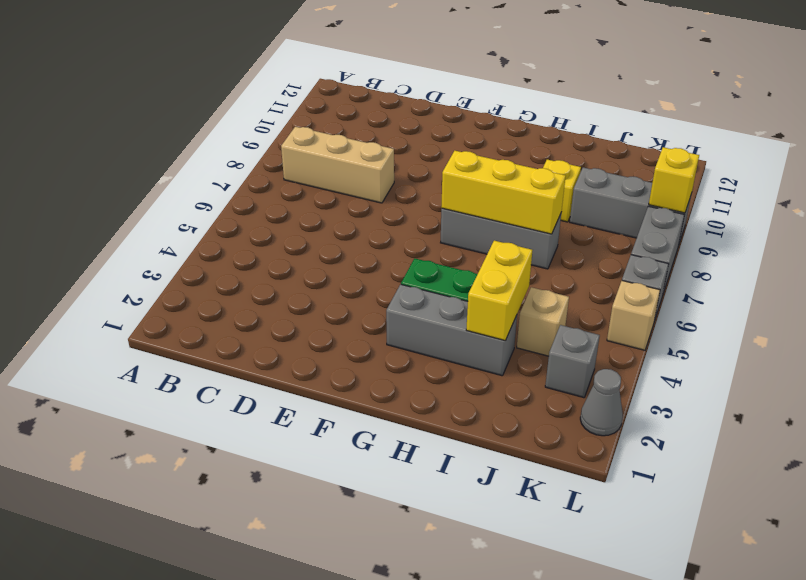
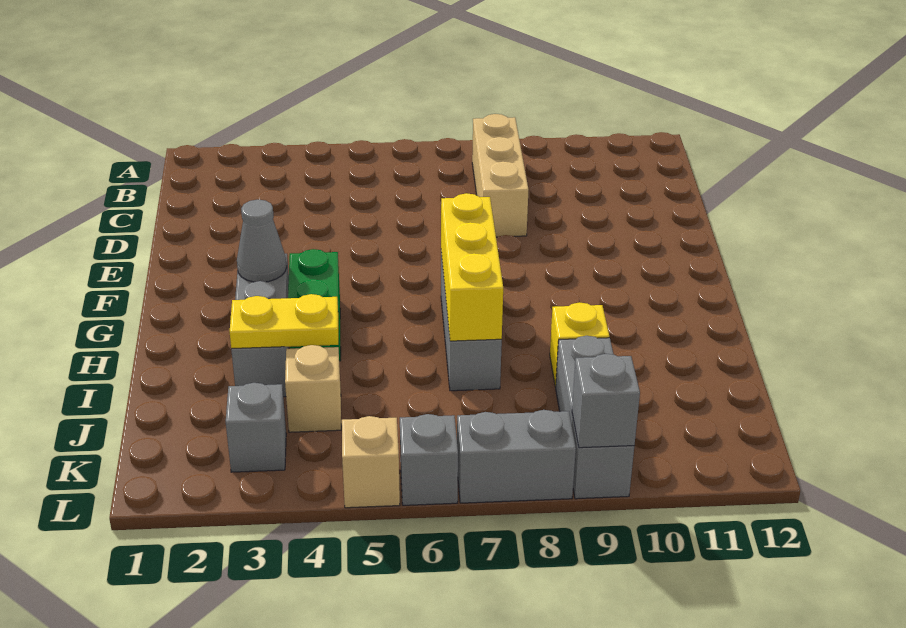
yellow brick I3:I4 level 2 -> yellow plate I3:I4 level 2
grey cone L2 level 1 -> grey cone G3 level 2
yellow brick L9 level 2 -> grey brick L9 level 2

